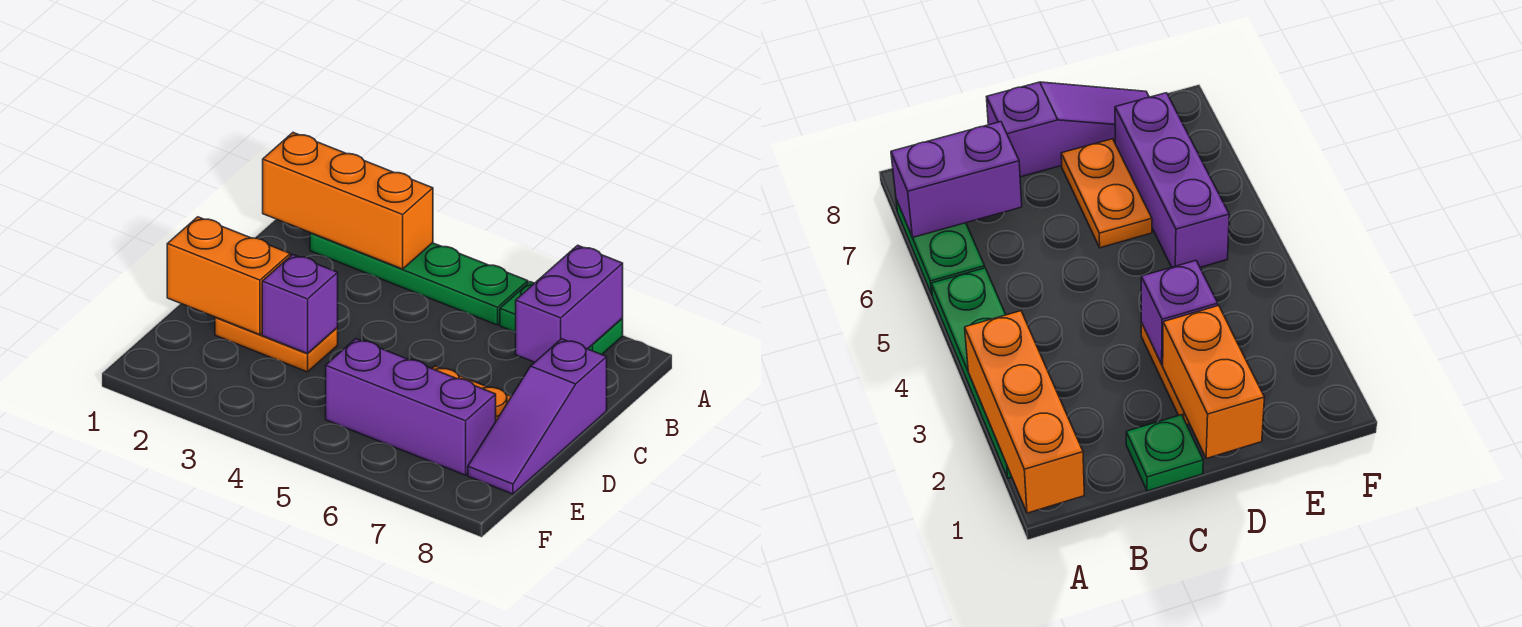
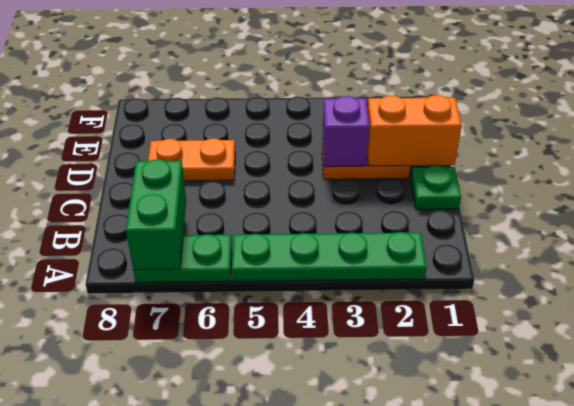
orange brick A1:A3 level 2 -> none
purple brick A7:B7 level 2 -> green brick A7:B7 level 2
purple slope C8:E8 level 1 top C -> none
purple brick E5:E7 level 1 -> none

